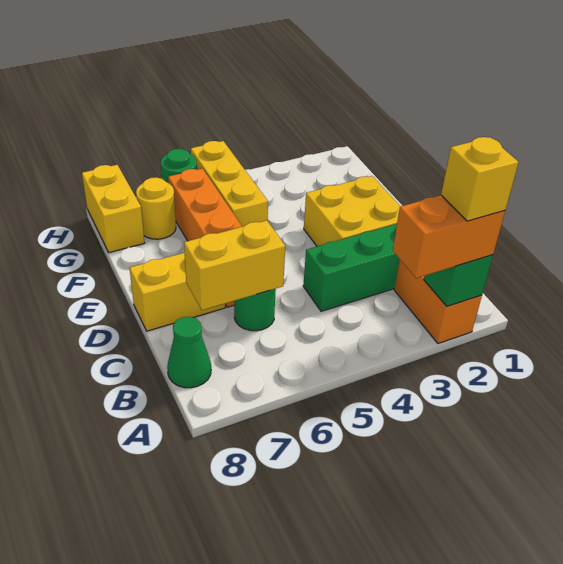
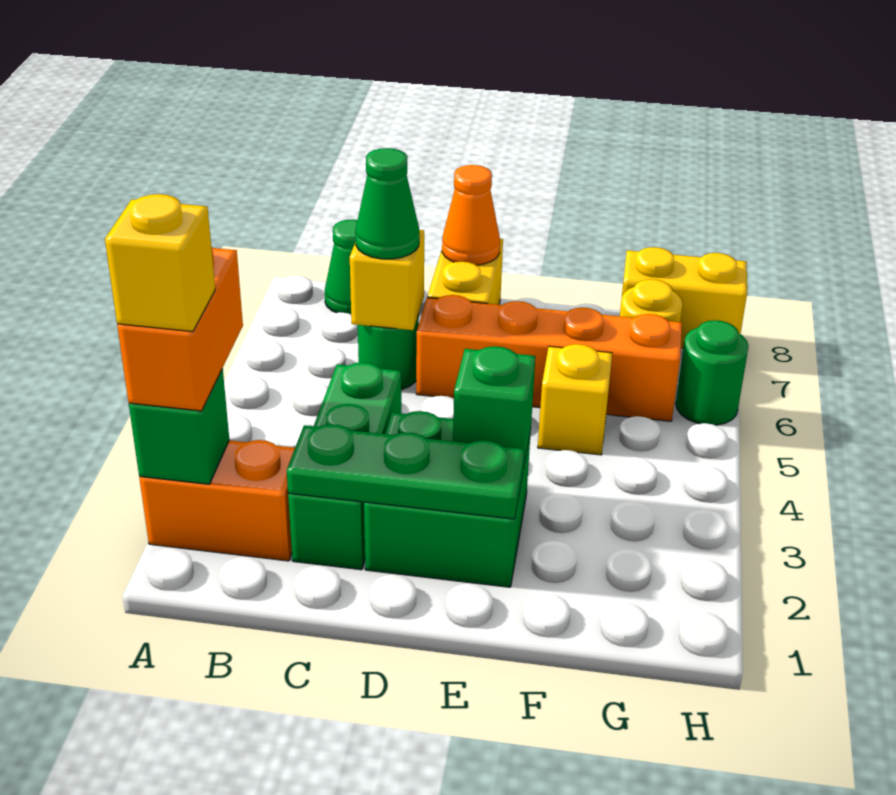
none -> green plate C2:E2 level 2
yellow brick C6:C7 level 2 -> yellow brick C6 level 2
none -> green cone C6 level 3
yellow brick D2:E3 level 1 -> green brick D2:E3 level 1
none -> orange cone D8 level 2
none -> green brick E3 level 2
yellow brick F5:H5 level 1 -> yellow brick F5 level 1

